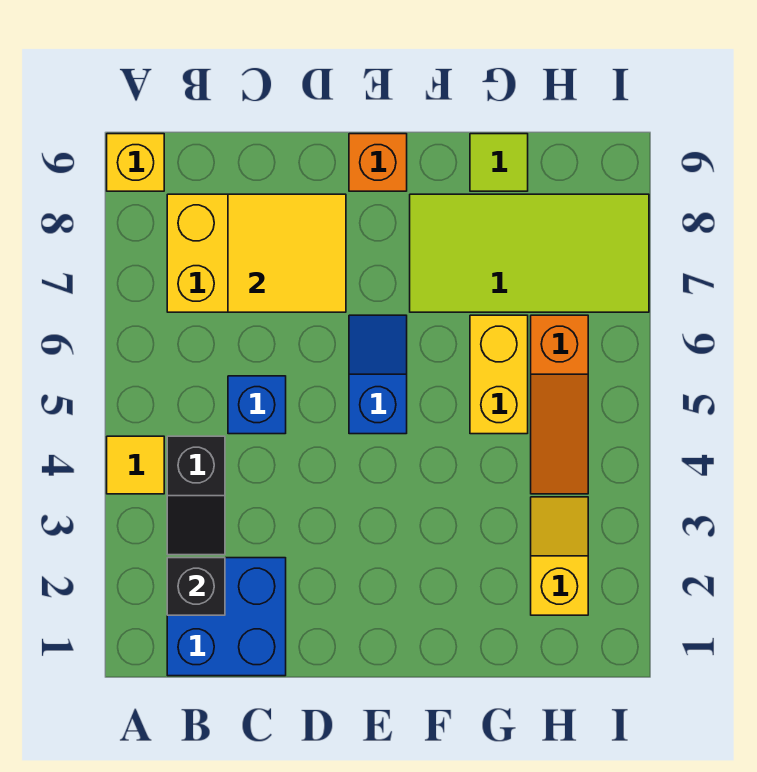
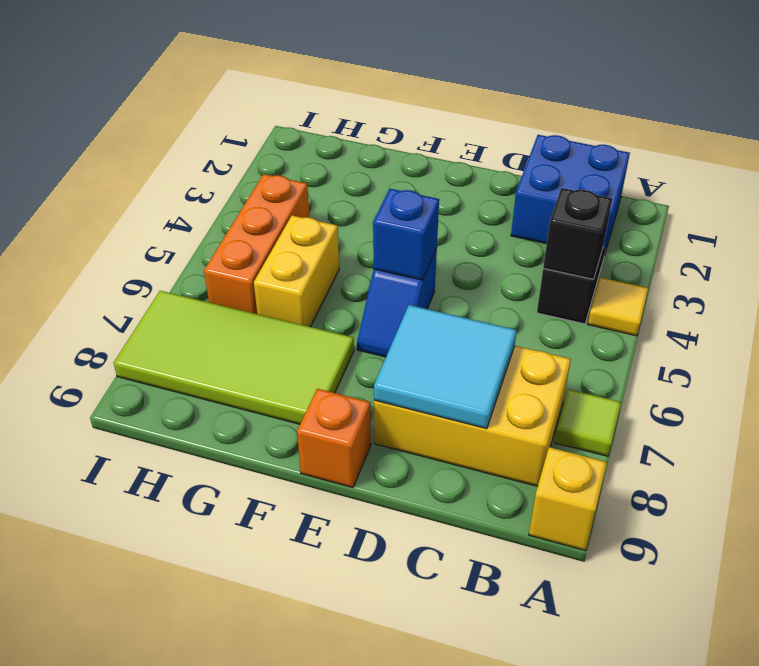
black brick B2 level 2 -> black brick B4 level 2
blue brick C5 level 1 -> blue brick E5 level 2
yellow tile C7:D8 level 2 -> cyan tile C7:D8 level 2
lime tile G9 level 1 -> lime tile A7 level 1
yellow slope H2:H3 level 1 top 2 -> none
orange slope H4:H6 level 1 top 6 -> orange brick H4:H6 level 1

